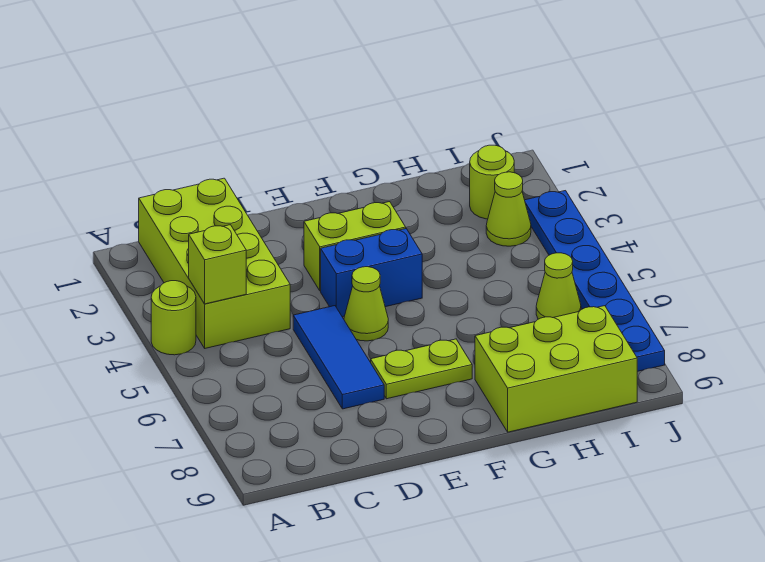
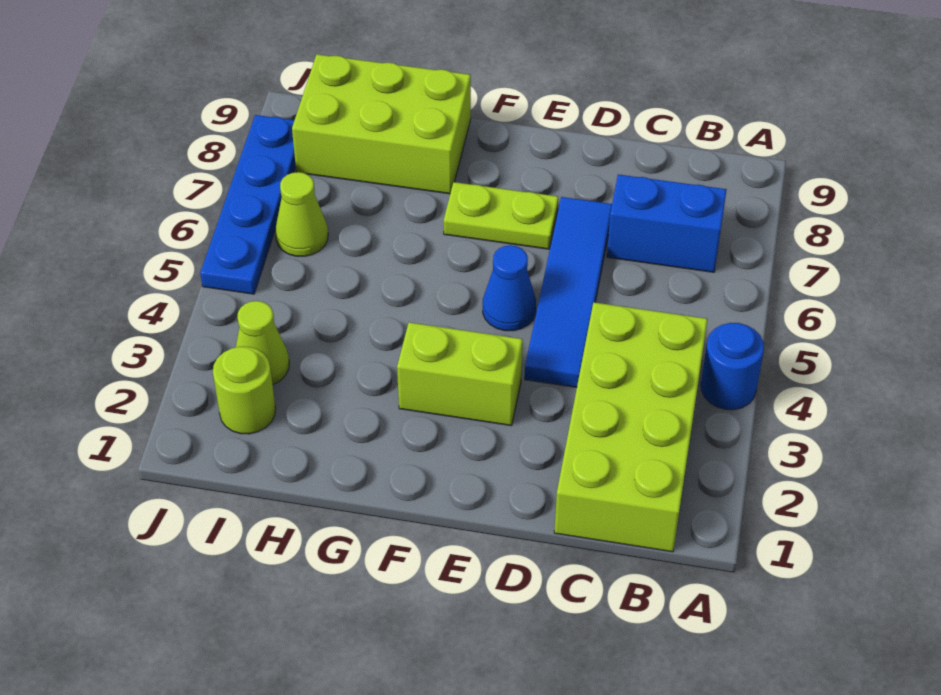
lime round brick A4 level 1 -> blue round brick A4 level 1
lime brick B4 level 2 -> none
blue tile D5:D7 level 1 -> blue tile D4:D7 level 1
blue brick E4:F4 level 1 -> blue brick B7:C7 level 1
lime cone E5 level 1 -> blue cone E5 level 1
blue plate J3:J8 level 1 -> blue plate J5:J8 level 1

